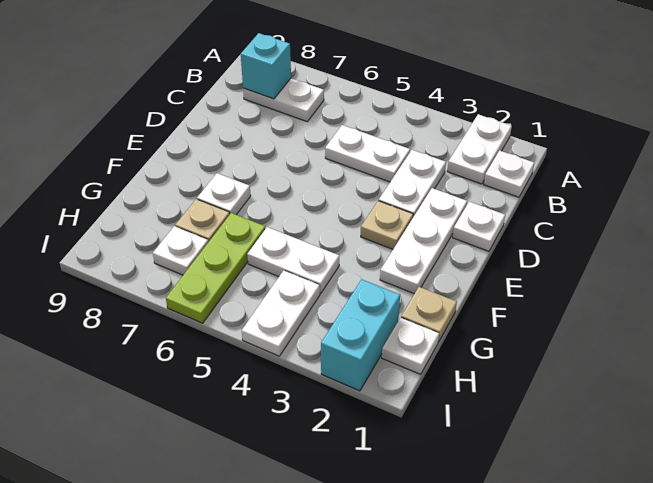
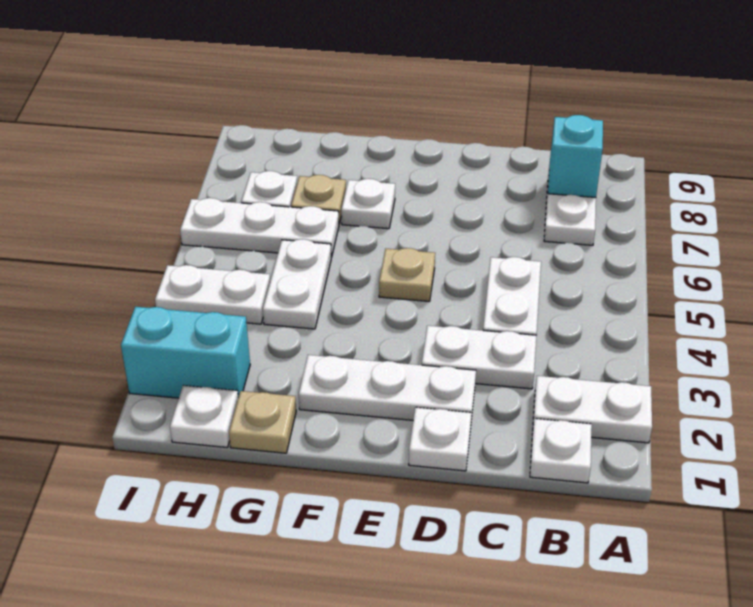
tan plate E3 level 1 -> tan plate E5 level 1
lime plate G6:I6 level 1 -> white plate G6:I6 level 1

